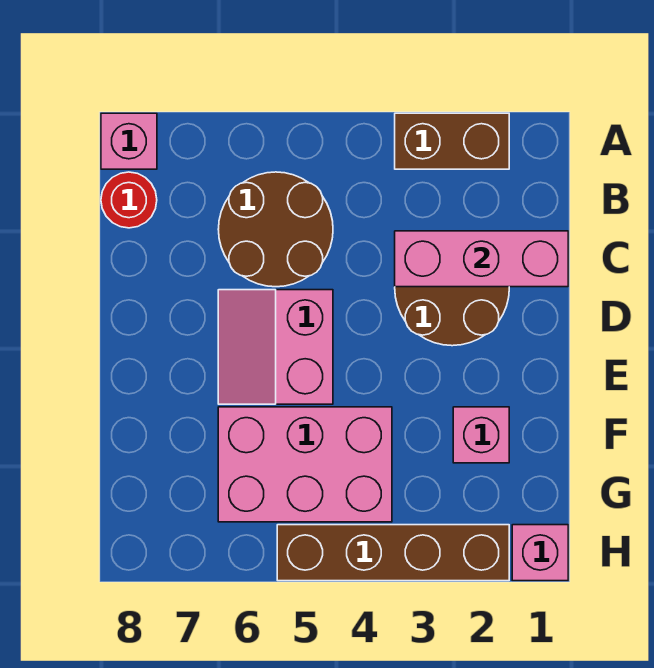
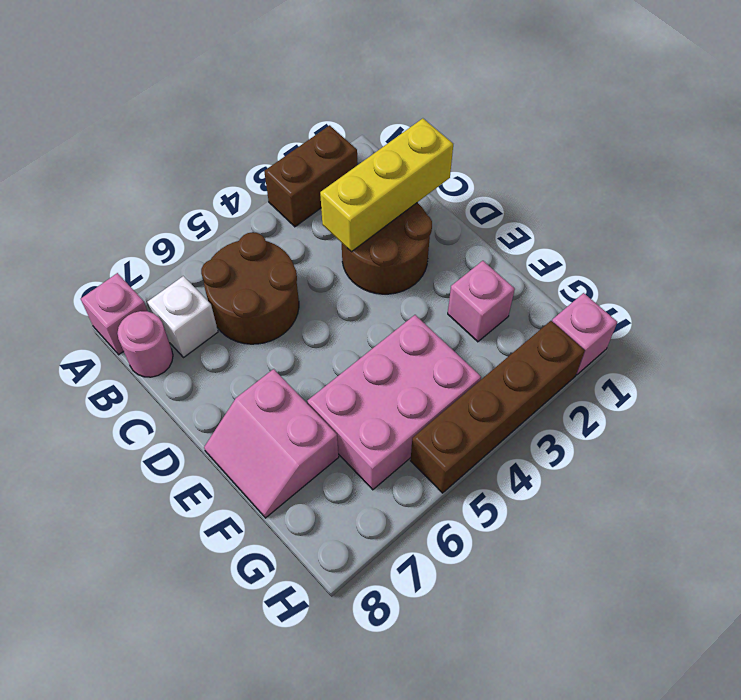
none -> white brick B7 level 1
red round brick B8 level 1 -> pink round brick B8 level 1
pink brick C1:C3 level 2 -> yellow brick C1:C3 level 2
pink slope D5:E6 level 1 top 5 -> pink slope E7:F8 level 1 top 7

